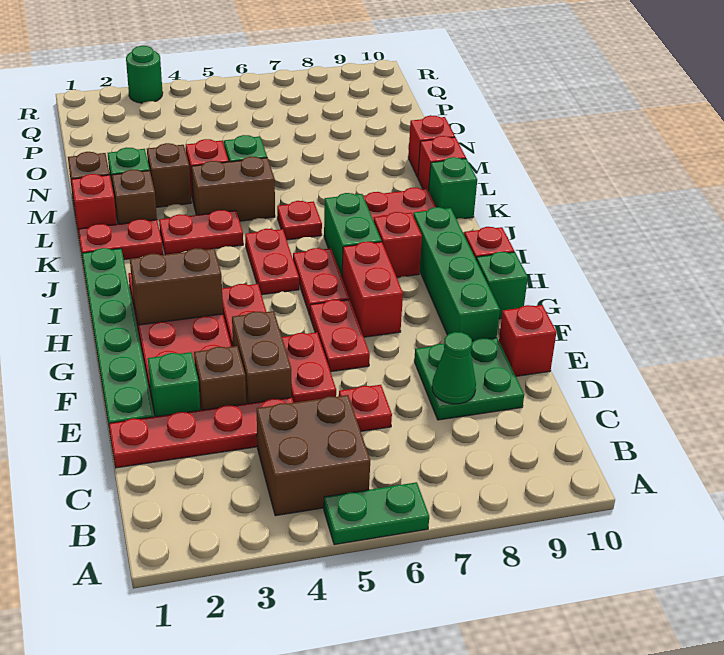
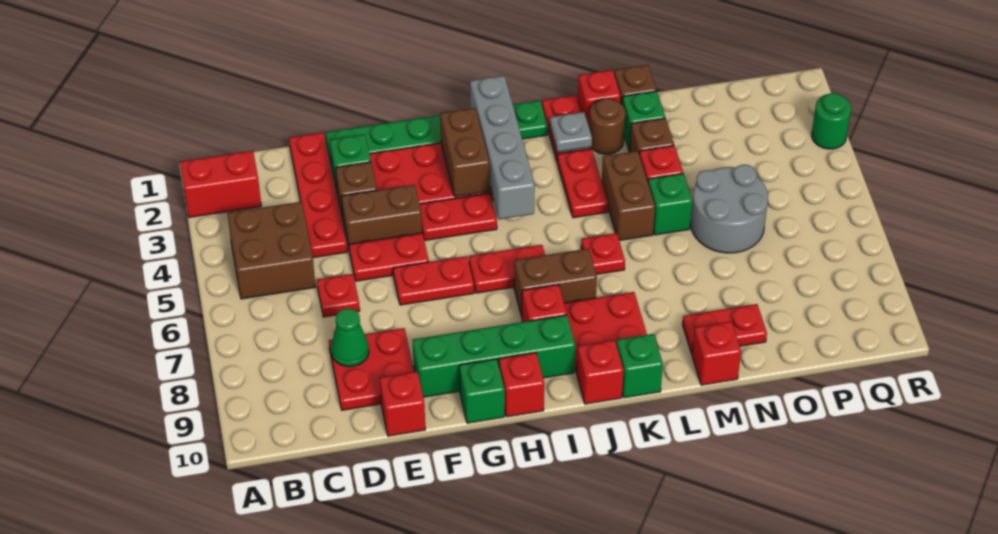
green plate A5:A6 level 1 -> none
green plate D8:E9 level 1 -> red plate D8:E9 level 1
red brick G7:H7 level 1 -> red brick A2:B2 level 1
none -> grey brick I1:I4 level 2
red plate I5:J5 level 1 -> red plate M9:N9 level 1
green brick I7:J7 level 1 -> brown brick I7:J7 level 1
none -> grey plate K2 level 2
brown brick L2 level 1 -> brown round brick L2 level 1
red brick L10 level 1 -> red brick J10 level 1
none -> grey round brick N5:O6 level 1

